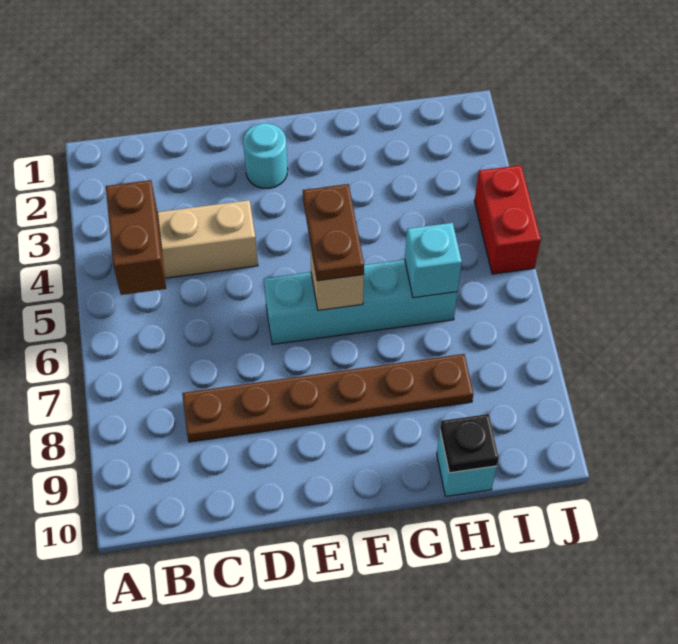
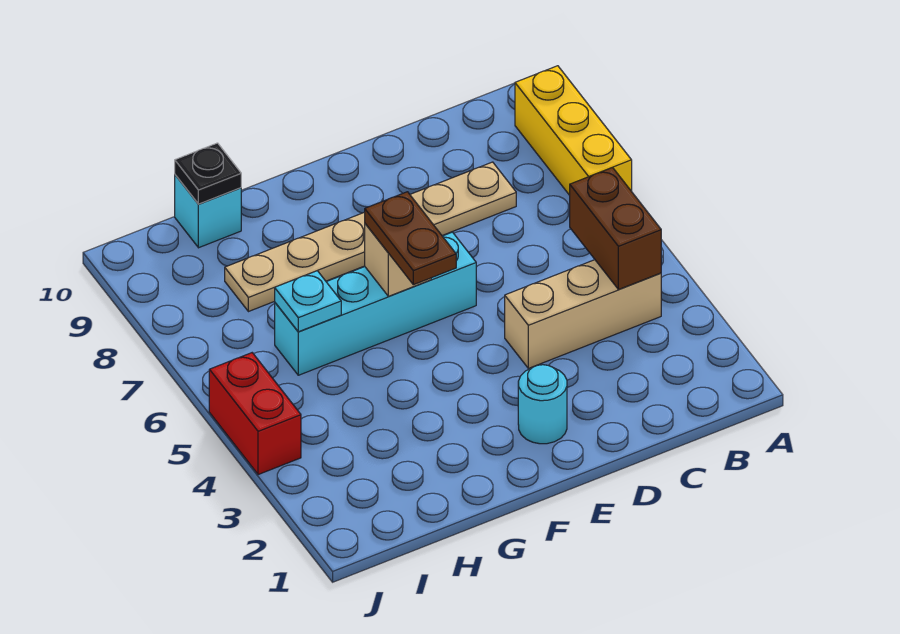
none -> yellow brick A7:A9 level 1
brown plate C8:H8 level 1 -> tan plate C8:H8 level 1
cyan brick H6 level 2 -> cyan plate H6 level 2

